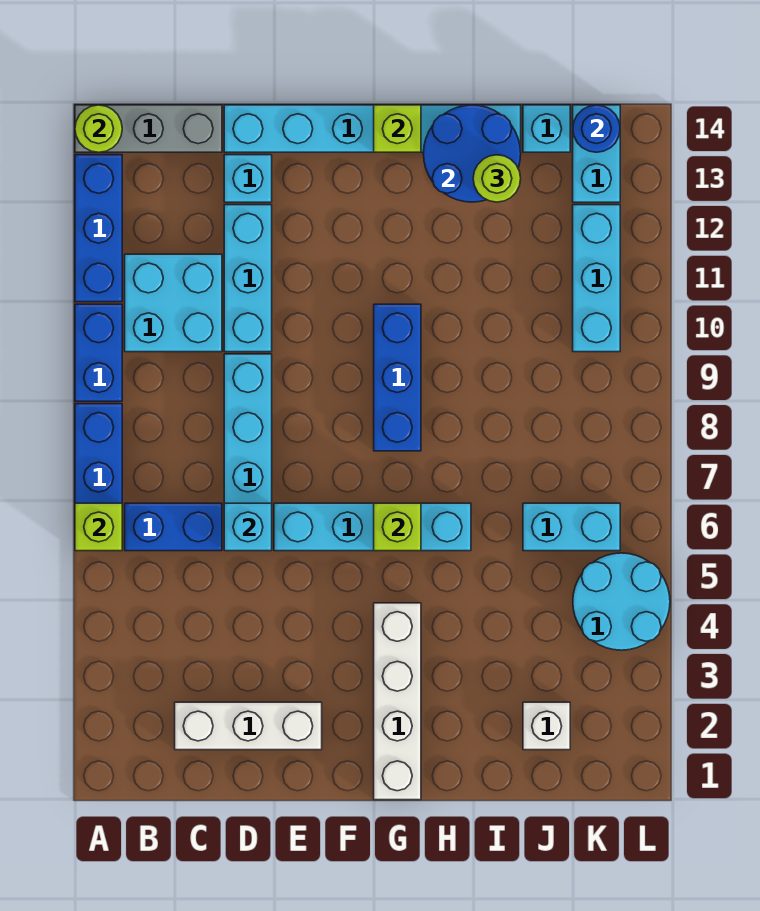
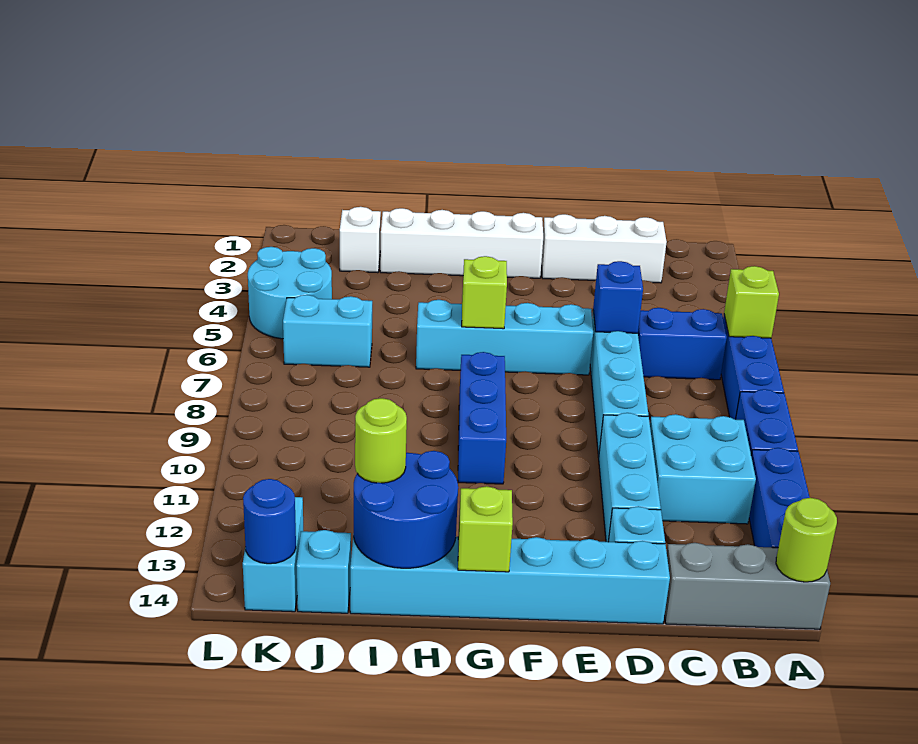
cyan brick D6 level 2 -> blue brick D6 level 2
white brick G1:G4 level 1 -> white brick F2:I2 level 1
cyan brick K10:K12 level 1 -> none

